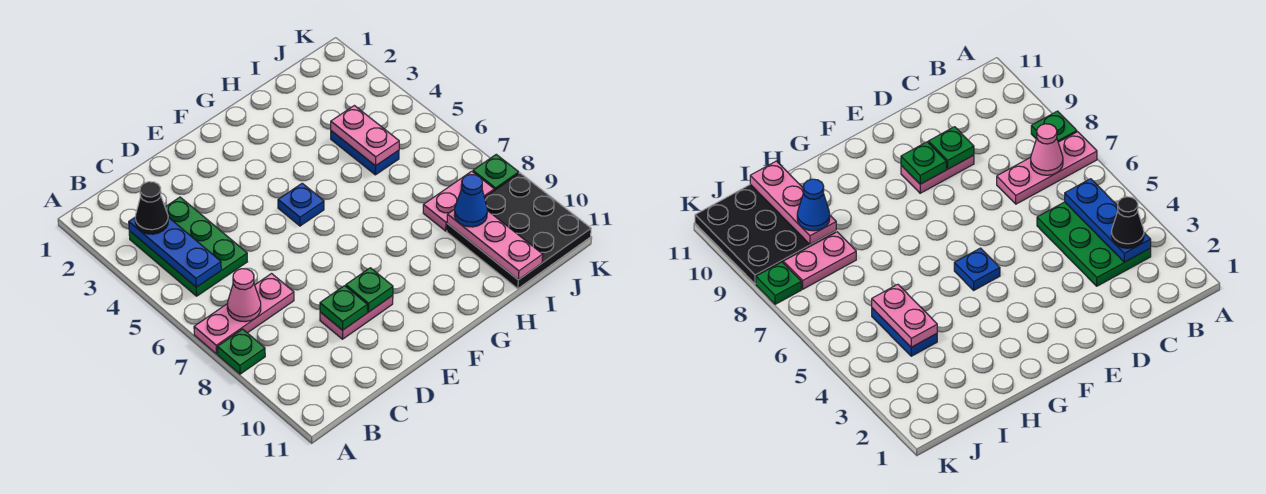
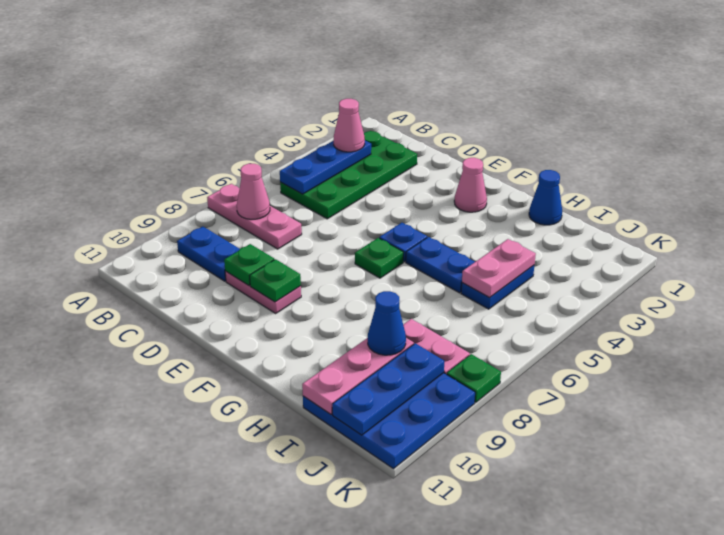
green plate A8 level 1 -> green plate F6 level 1
green plate B3:C5 level 1 -> green plate B2:C5 level 1
black cone B3 level 3 -> pink cone B3 level 3
none -> blue plate B9:C9 level 1
none -> pink cone F2 level 1
none -> blue plate G5:H5 level 1
none -> blue cone H1 level 1
black plate I9:K11 level 1 -> blue plate I9:K11 level 1
none -> blue plate J9:J11 level 2

